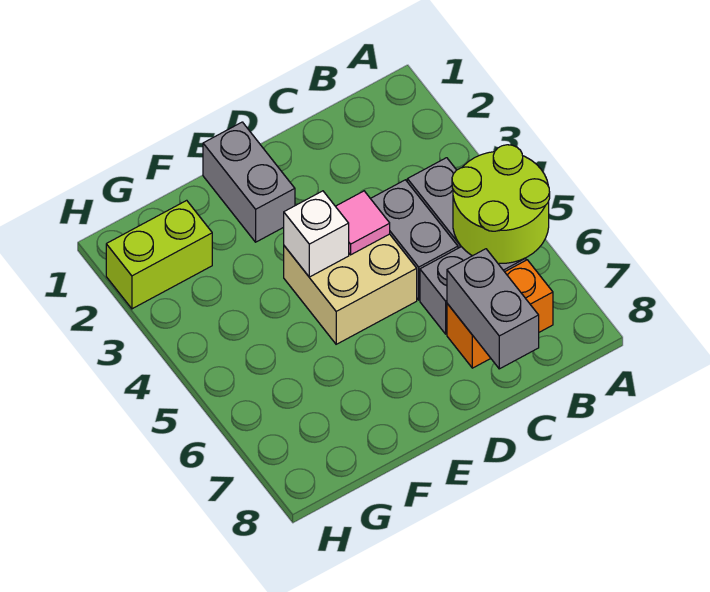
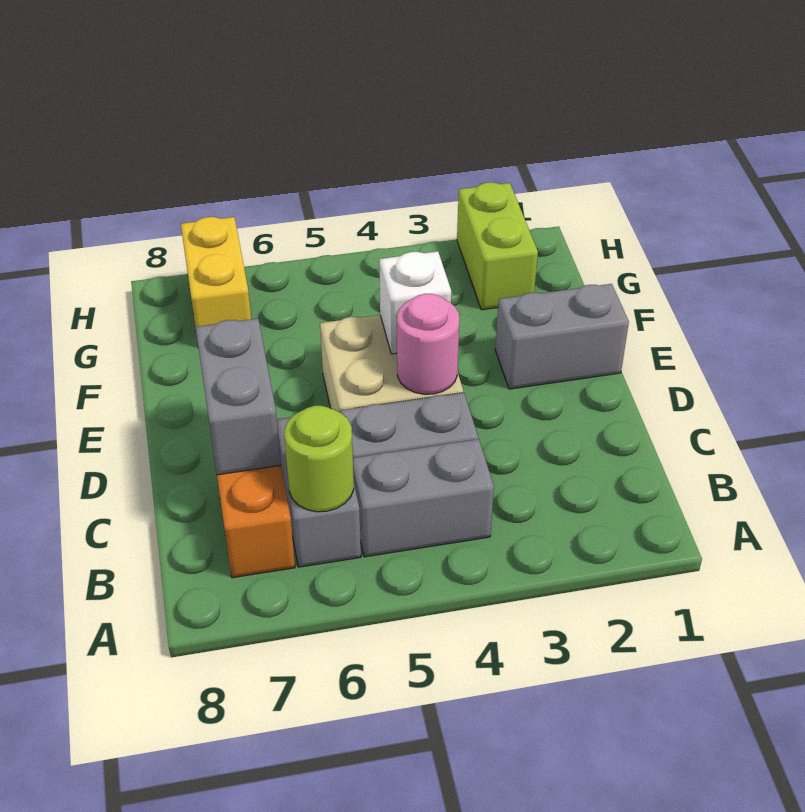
lime round brick A5:B6 level 2 -> lime round brick B6 level 2
grey brick C7:C8 level 2 -> grey brick C7:D7 level 2
pink tile D4 level 2 -> pink round brick D4 level 2
none -> yellow brick G7:H7 level 1

